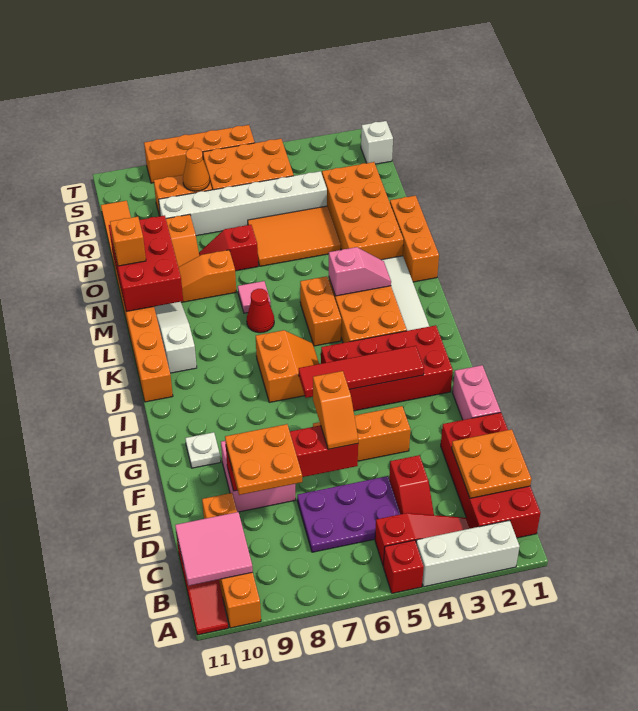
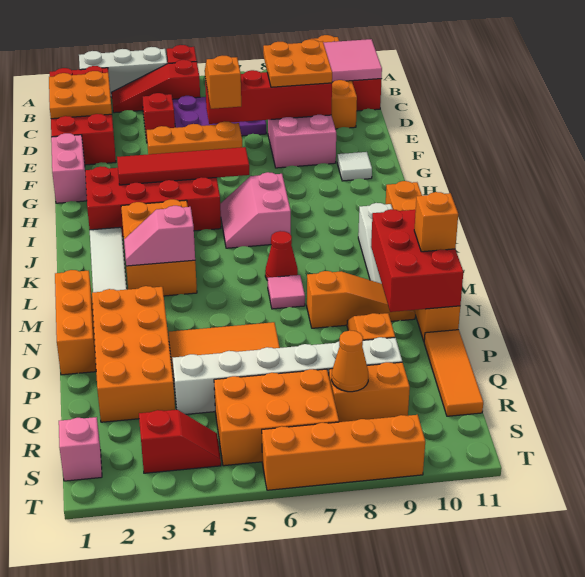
white plate G10 level 1 -> white tile G10 level 1
orange slope I6:J7 level 1 top 7 -> pink slope I6:J7 level 1 top 7
orange brick K5:L5 level 1 -> none
red slope O7:O8 level 1 top 7 -> red slope S3:S4 level 1 top 3
white brick S1 level 1 -> pink brick S1 level 1

